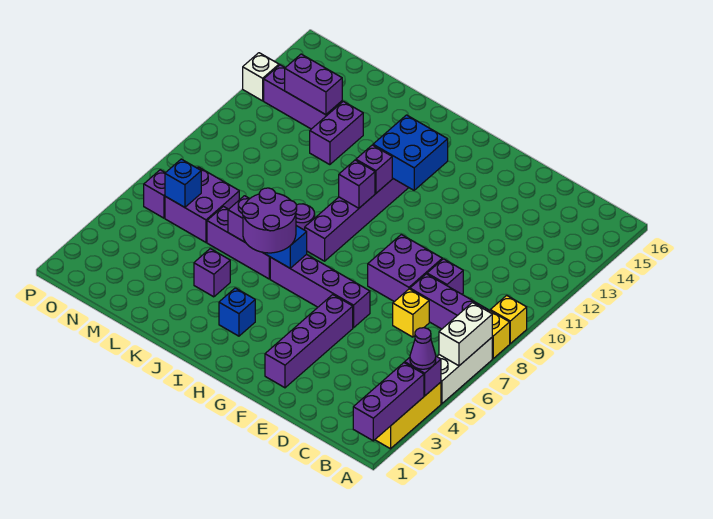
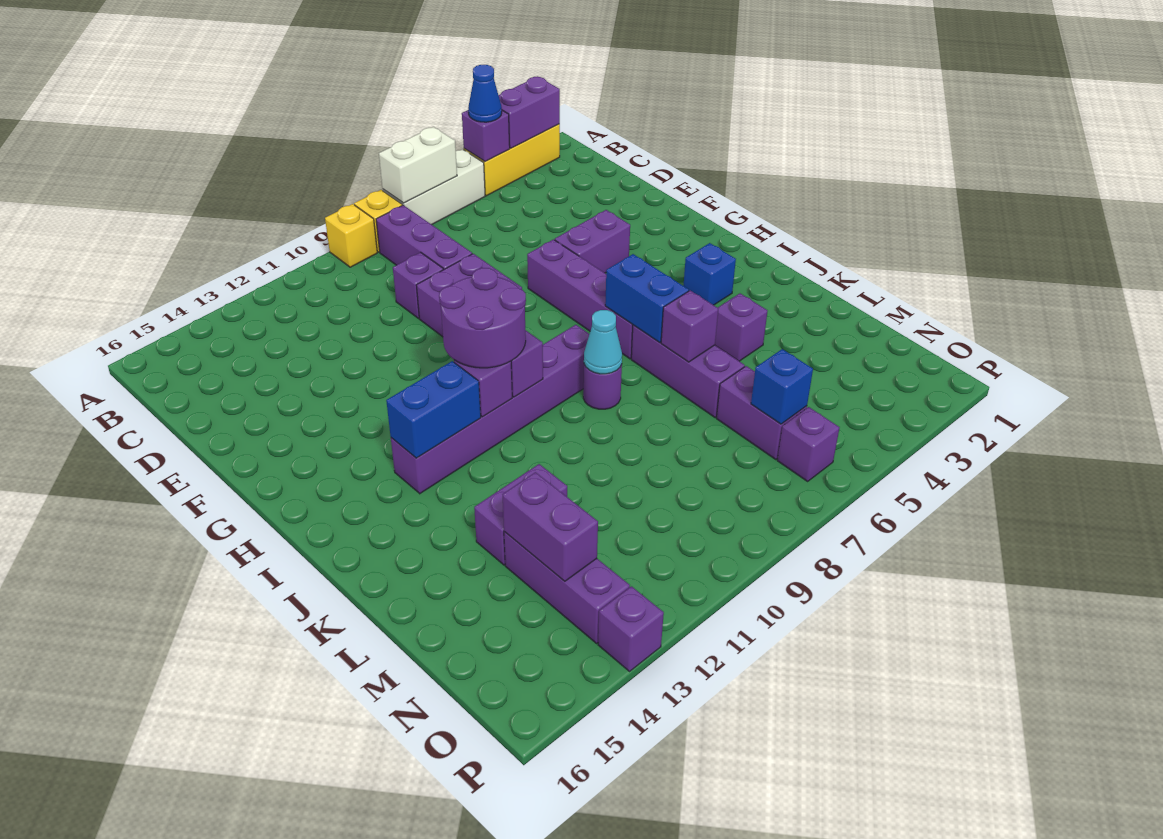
purple brick A1:A3 level 2 -> purple brick A2:A3 level 2
purple cone A4 level 3 -> blue cone A4 level 3
yellow brick D7 level 1 -> none
purple brick F2:F5 level 1 -> purple brick F4:F5 level 1
blue brick H12:I13 level 2 -> blue brick I12:I13 level 2
purple round brick I5:J6 level 3 -> purple round brick H10:I11 level 3
none -> cyan cone J8 level 2
purple brick M6:N7 level 1 -> purple brick M6:N6 level 1
white brick P13 level 1 -> purple brick P13 level 1

